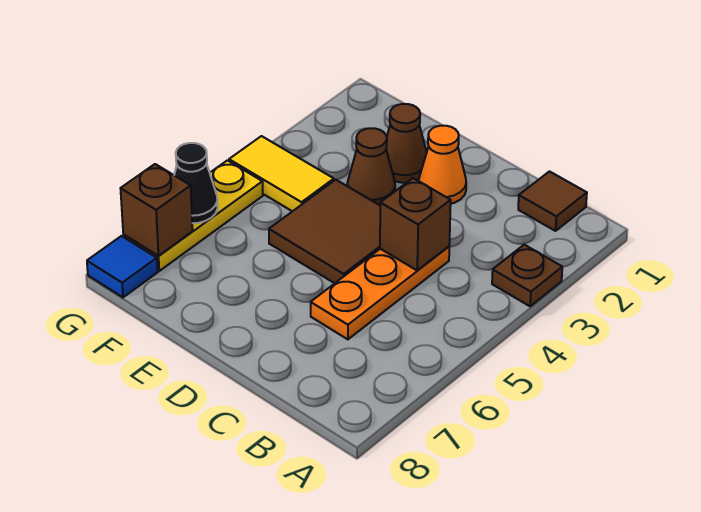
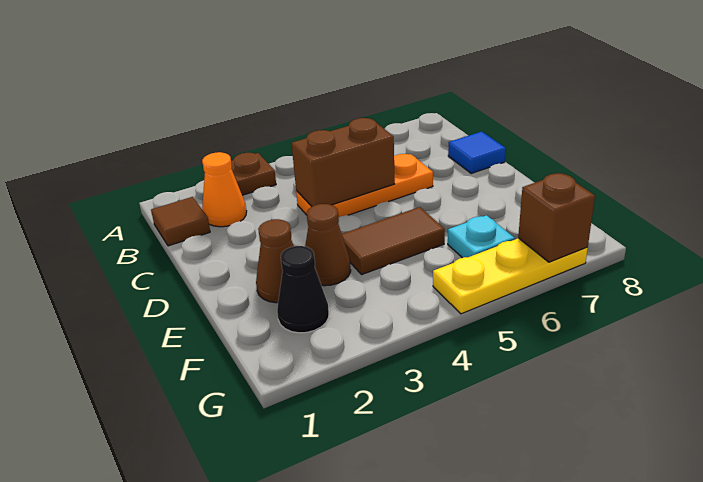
brown brick C4 level 2 -> brown brick C4:C5 level 2
orange cone D2 level 1 -> orange cone B2 level 1
brown tile D4:E5 level 1 -> brown tile E4:E5 level 1
yellow tile F4:G4 level 1 -> none
none -> cyan plate F6 level 1
black cone G6 level 2 -> black cone F2 level 1
blue tile G8 level 1 -> blue tile C8 level 1

